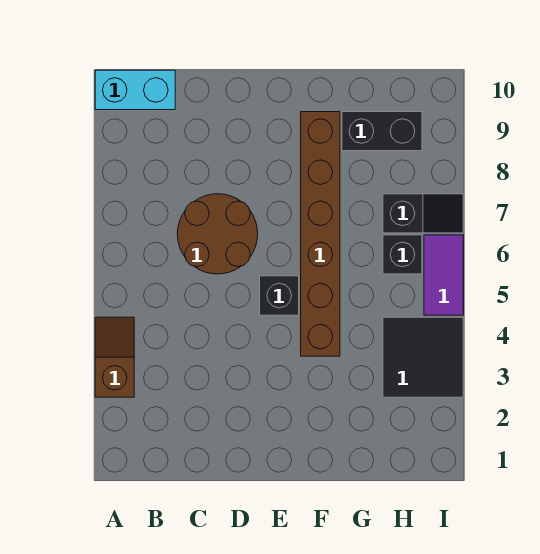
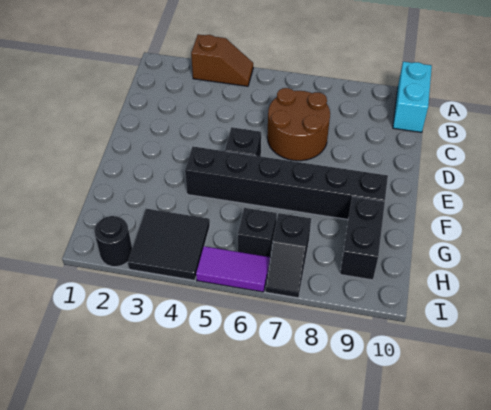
brown brick F4:F9 level 1 -> black brick F4:F9 level 1
none -> black round brick I2 level 1

